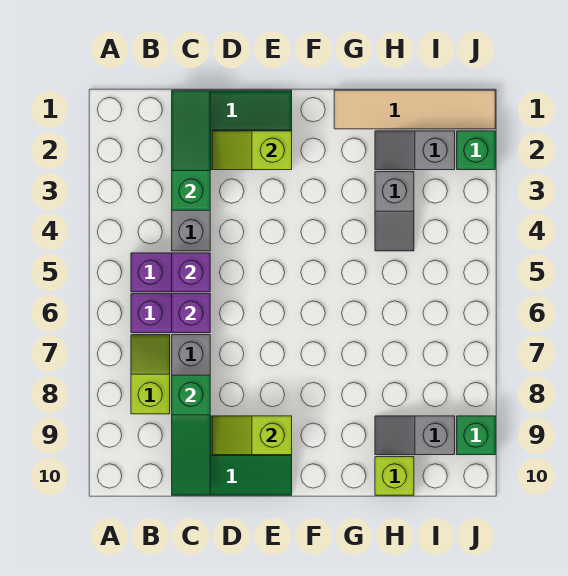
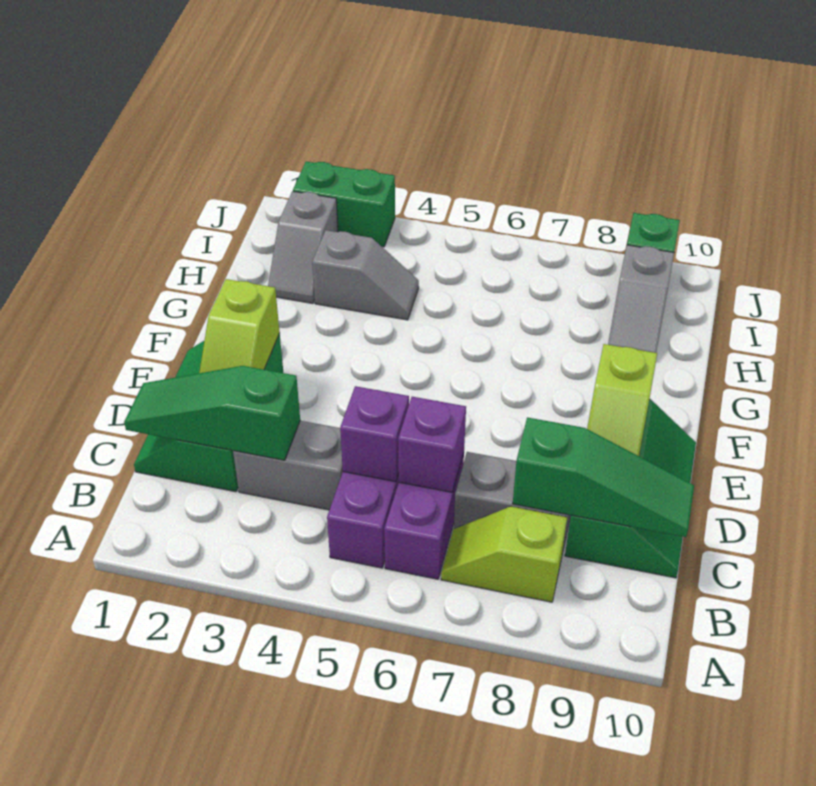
tan tile G1:J1 level 1 -> none
lime brick H10 level 1 -> none
green brick J2 level 1 -> green brick J2:J3 level 1

